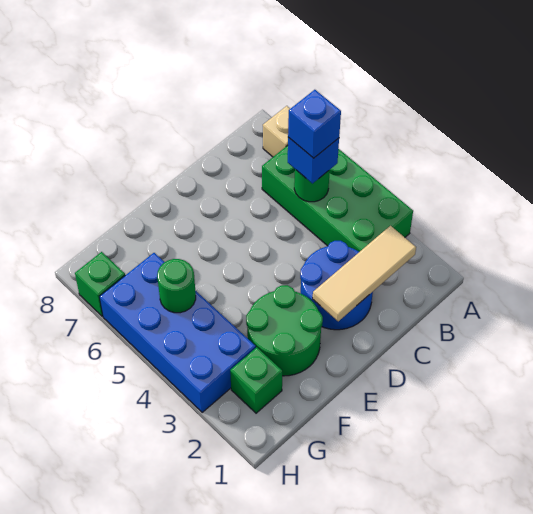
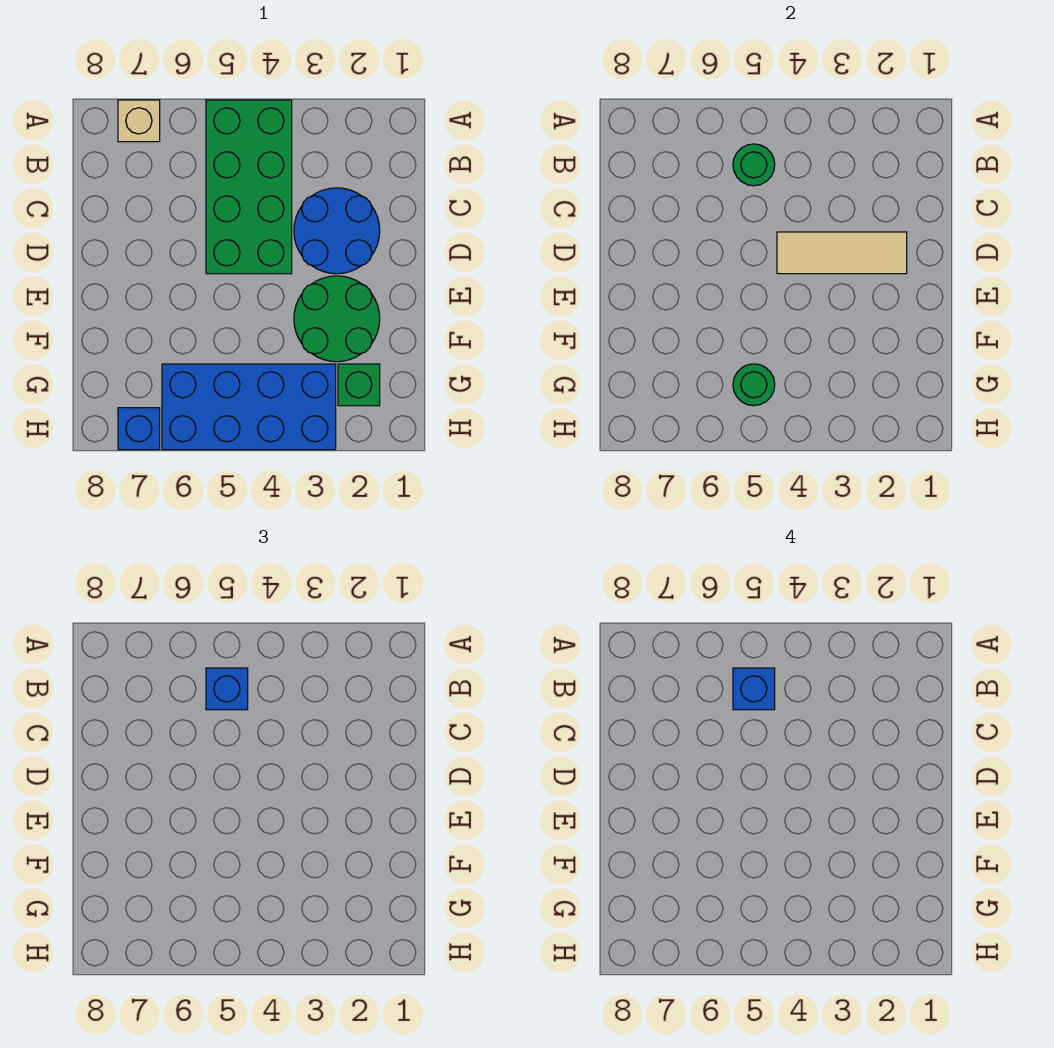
green brick A3:B6 level 1 -> green brick A4:D5 level 1
tan tile B2:D2 level 2 -> tan tile D2:D4 level 2
green brick H7 level 1 -> blue brick H7 level 1

